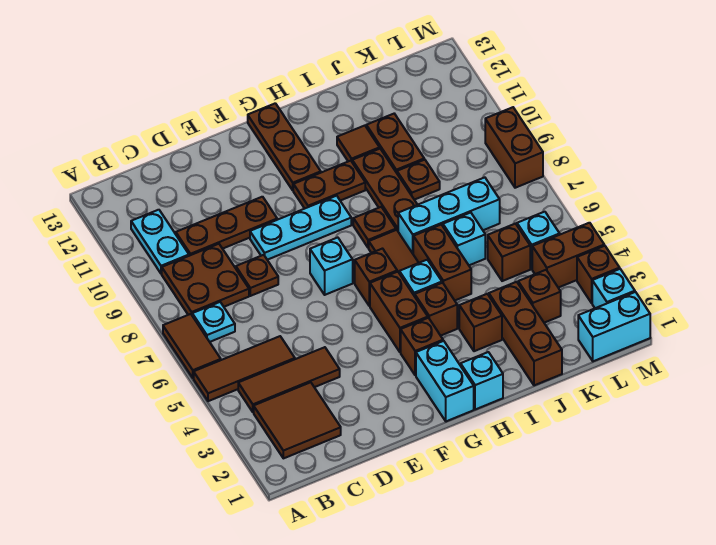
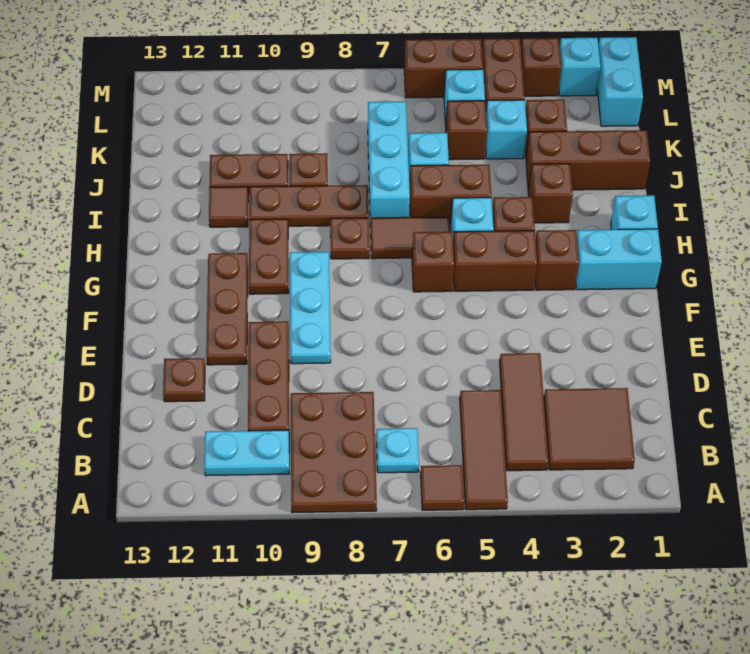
brown tile A6:A7 level 1 -> brown tile A6 level 1
brown plate B8:C9 level 1 -> brown plate A8:C9 level 1
brown plate D8 level 1 -> brown plate D12 level 1
cyan brick F7 level 1 -> cyan brick K4 level 1
brown plate G11:G13 level 1 -> brown plate E11:G11 level 1
brown brick M8:M9 level 1 -> brown brick M5:M6 level 1

